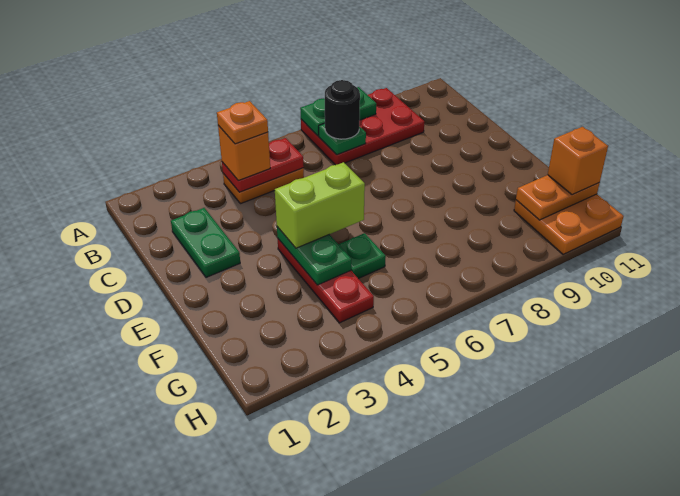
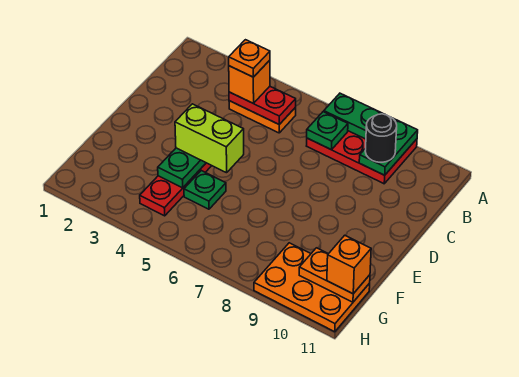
black round brick B7 level 3 -> black round brick B9 level 3
green plate C2:D2 level 1 -> green plate A9:B9 level 2
orange plate G10:H11 level 1 -> orange plate G9:H11 level 1

